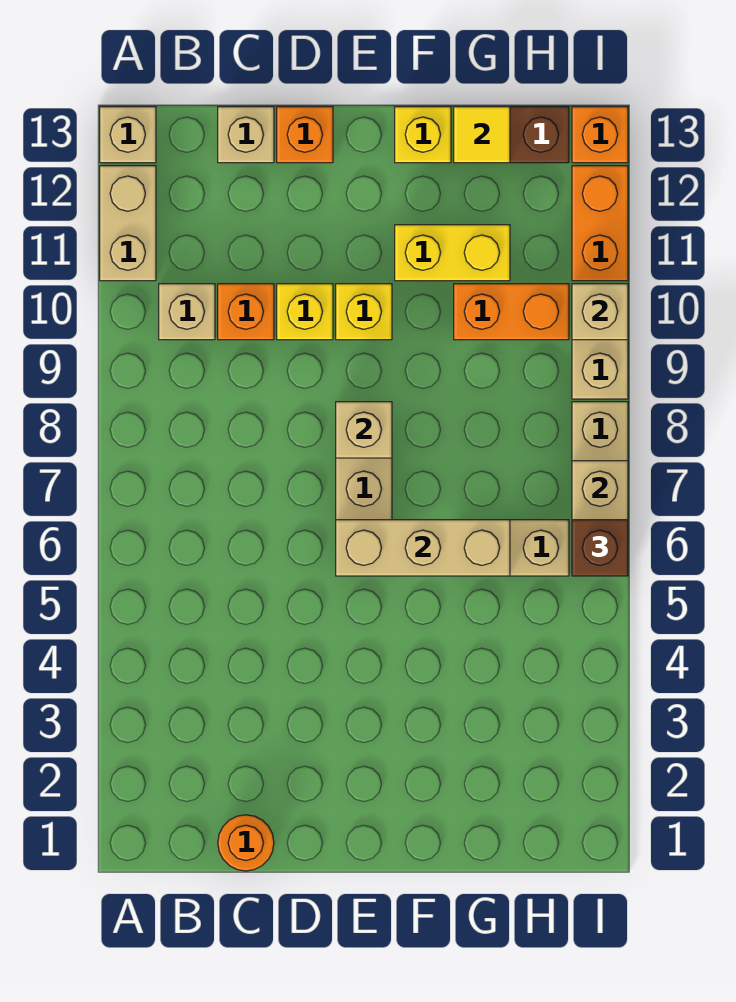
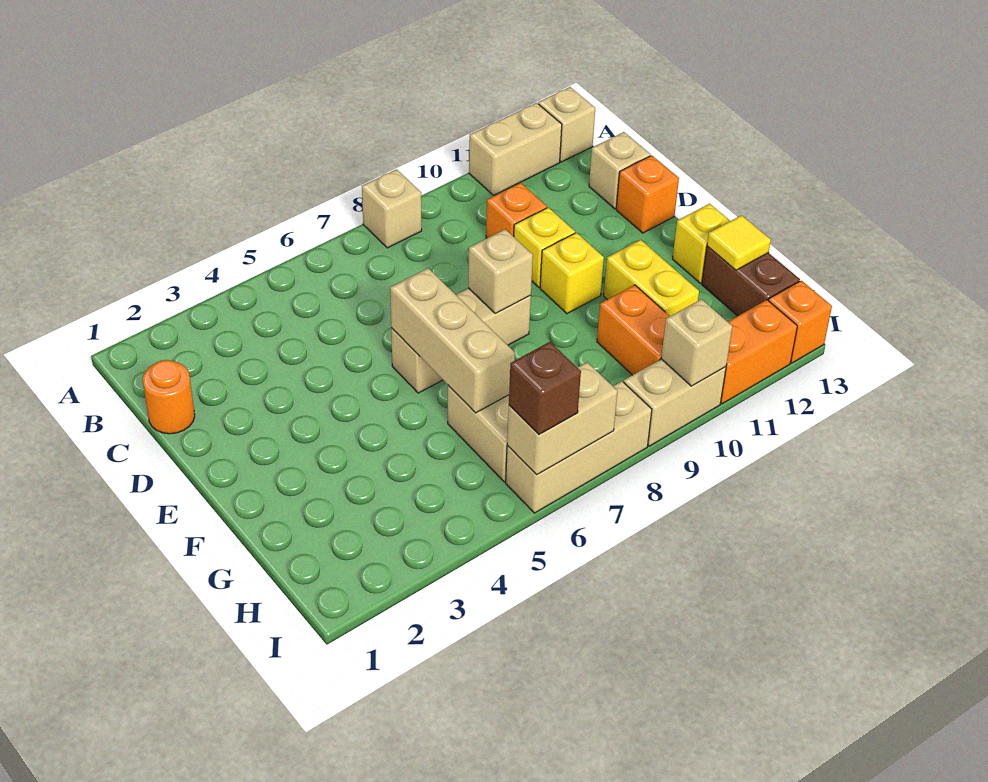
tan brick B10 level 1 -> tan brick A8 level 1

